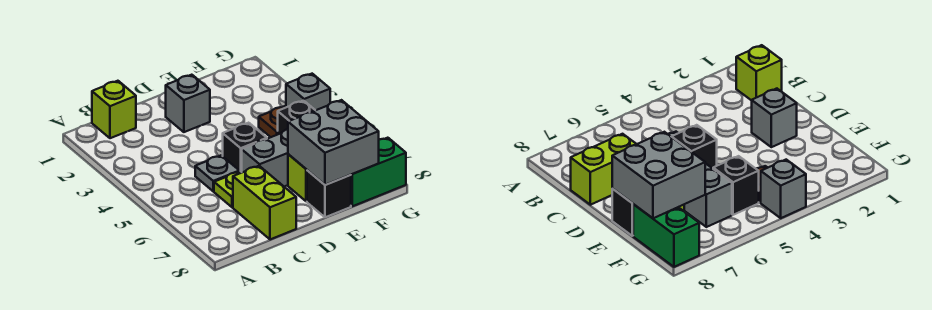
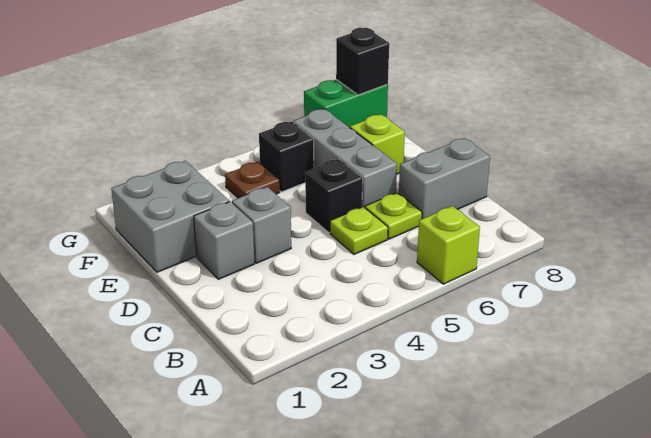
lime brick B1 level 1 -> lime brick A6 level 1
grey plate C5 level 1 -> lime plate C5 level 1
lime brick C7:C8 level 1 -> grey brick C7:C8 level 1
grey brick E7:F8 level 2 -> grey brick E1:F2 level 1
black brick E8 level 1 -> black brick G8 level 2
green brick F8:G8 level 1 -> green brick G7:G8 level 1
grey brick G4 level 1 -> grey brick D3 level 1

